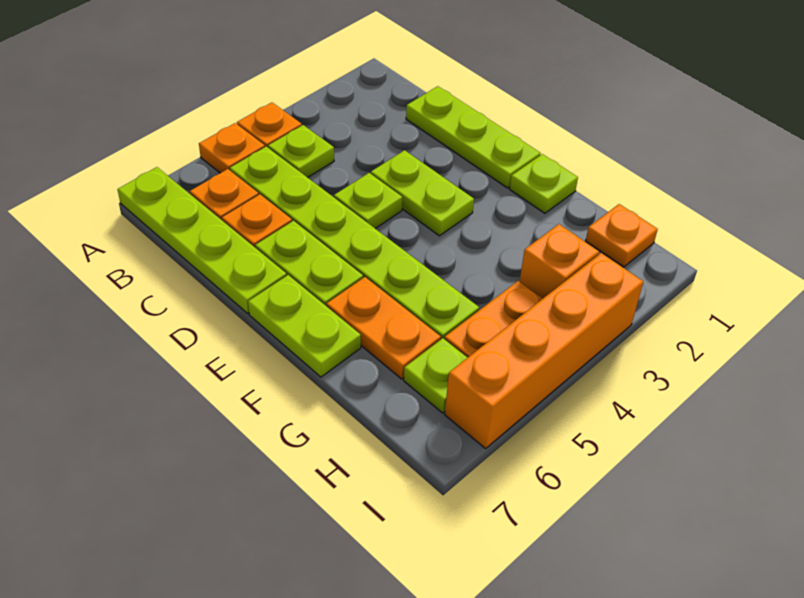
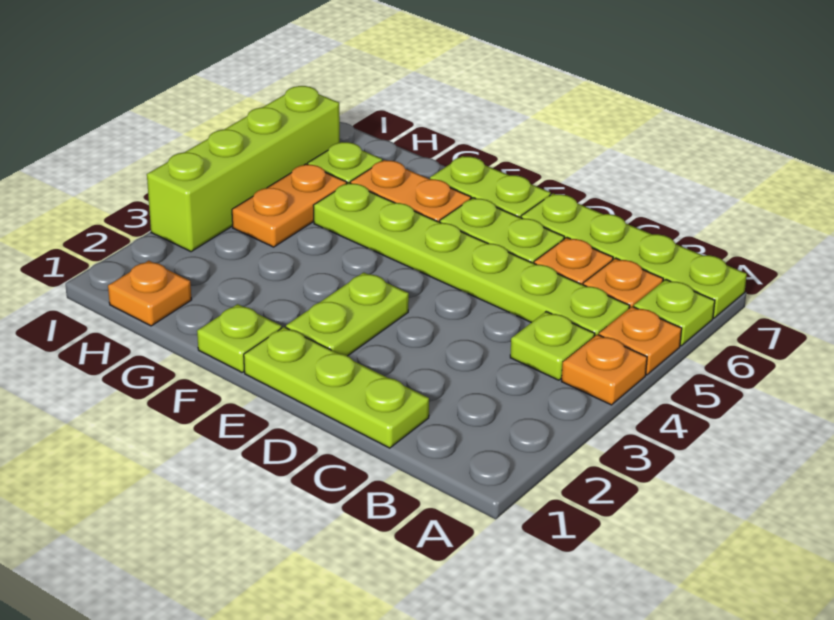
lime plate D3:E3 level 1 -> lime plate E2:E3 level 1
lime plate D4 level 1 -> lime plate A6 level 1
orange brick H3 level 1 -> none
orange brick I3:I6 level 1 -> lime brick I3:I6 level 1

